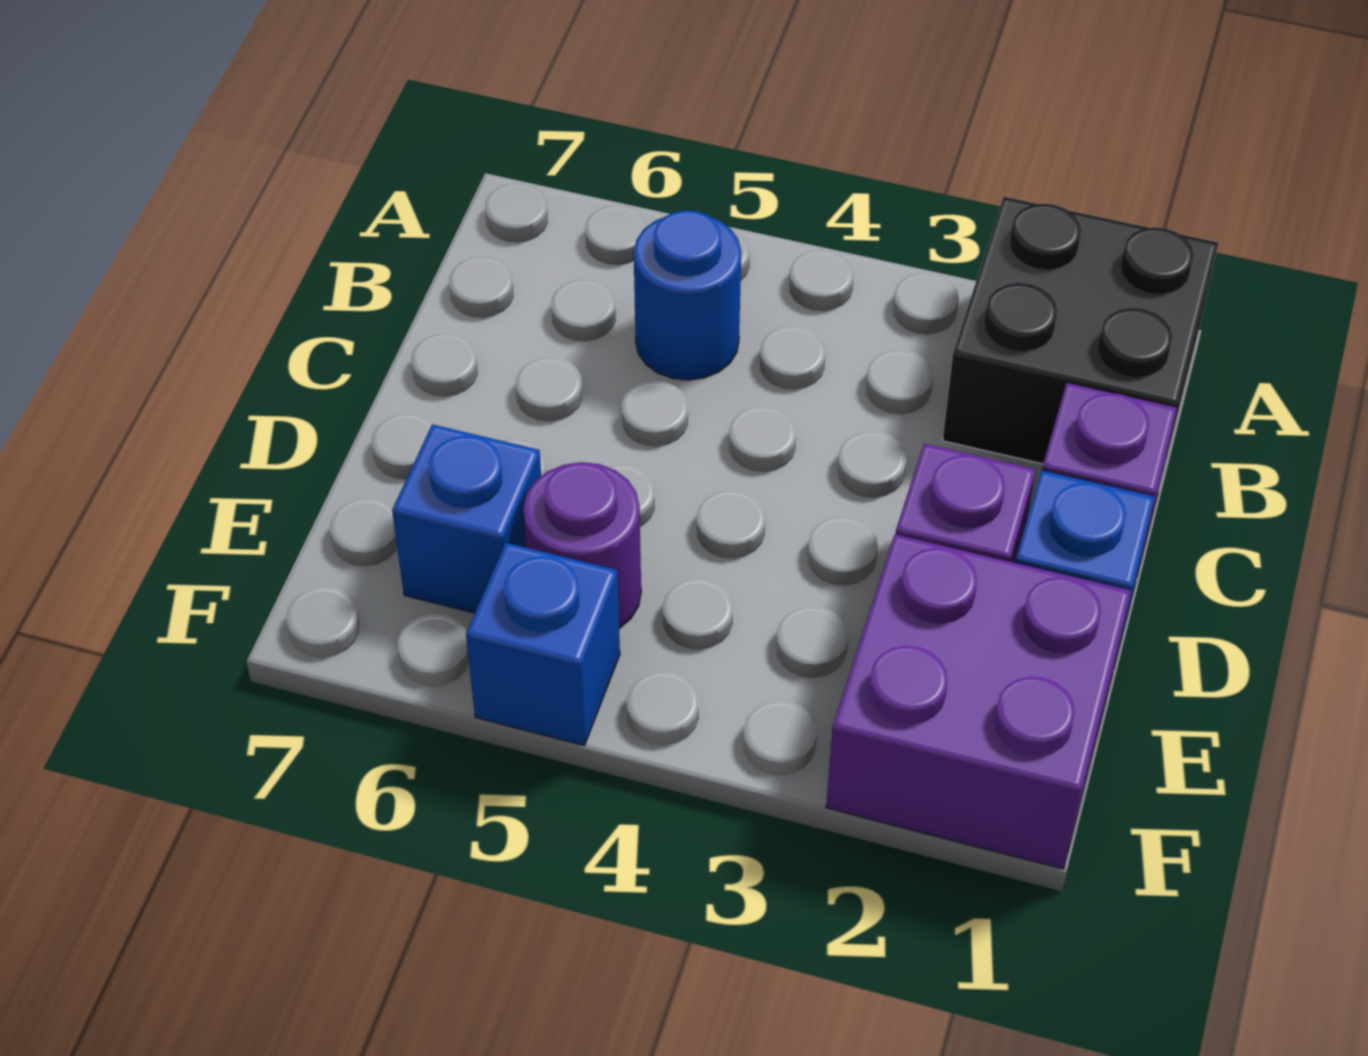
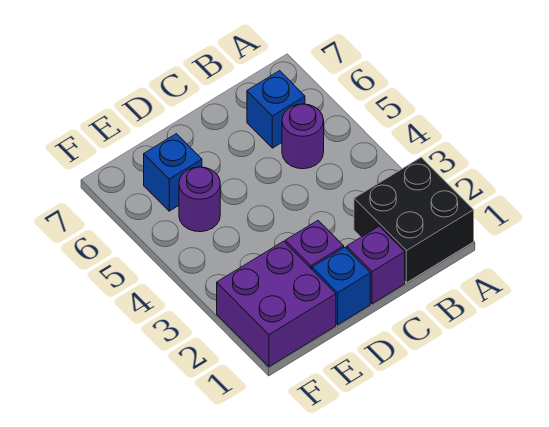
blue round brick B5 level 1 -> purple round brick B5 level 1
blue brick F5 level 1 -> blue brick B6 level 1

